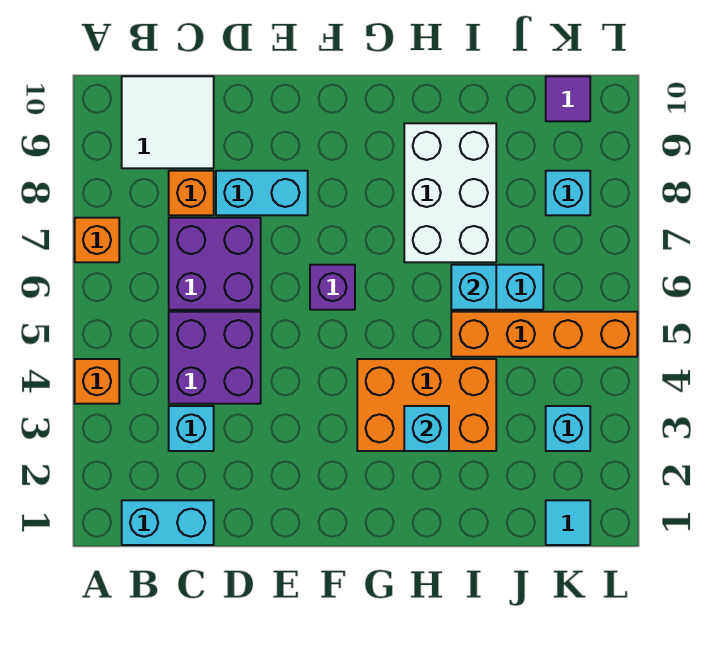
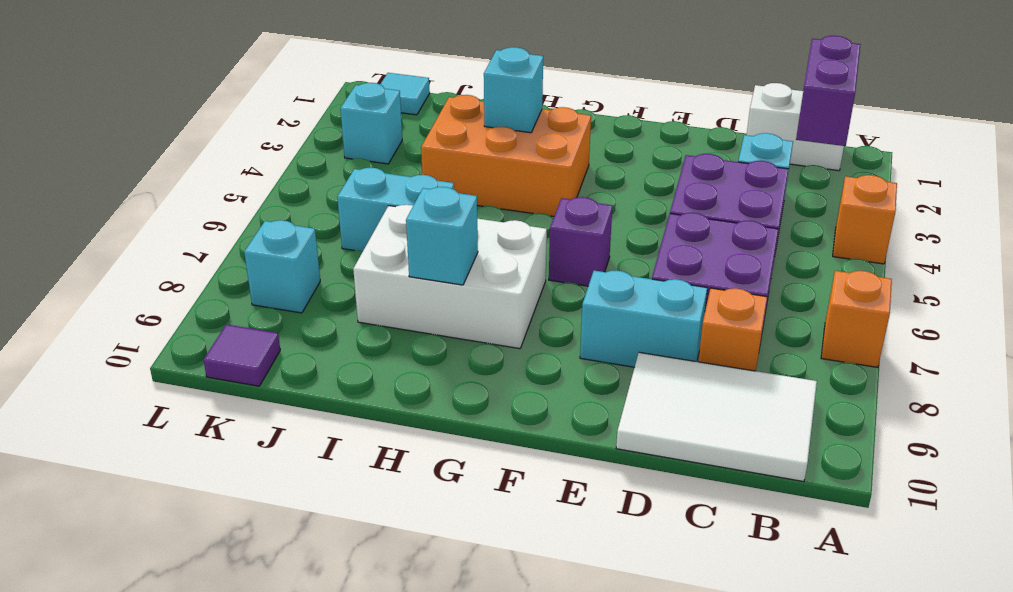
cyan brick B1:C1 level 1 -> white brick B1:C1 level 1
none -> purple brick B1:B2 level 2
white tile B9:C10 level 1 -> white tile B9:D10 level 1
white brick H7:I9 level 1 -> white brick G7:I8 level 1
orange brick I5:L5 level 1 -> none
cyan brick I6 level 2 -> cyan brick H8 level 2

